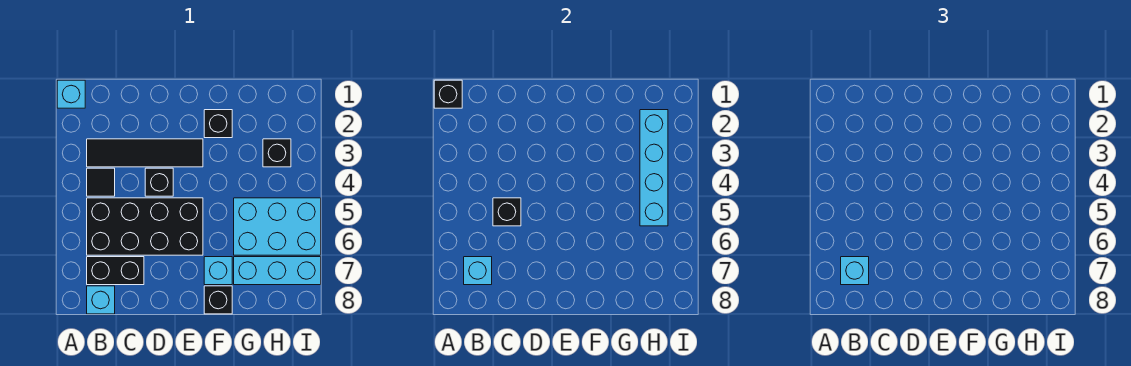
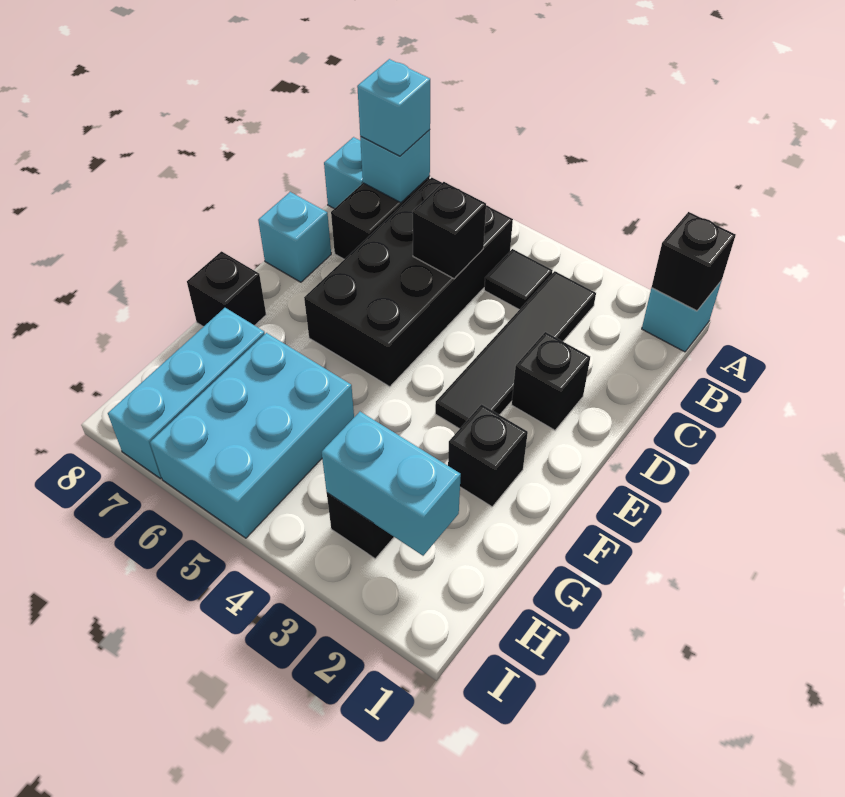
black brick D4 level 1 -> black brick D2 level 1
cyan brick F7 level 1 -> cyan brick D8 level 1
cyan brick H2:H5 level 2 -> cyan brick H2:H3 level 2

